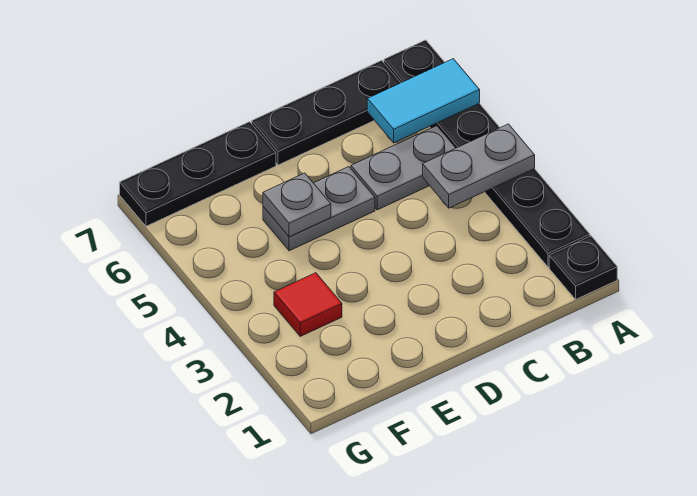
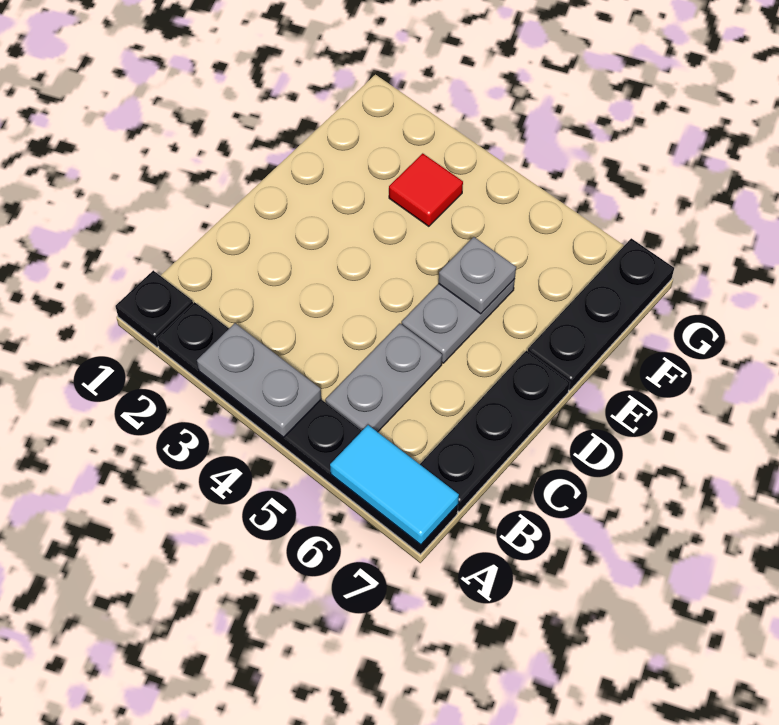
grey plate A4:B4 level 2 -> grey plate A3:A4 level 2
cyan tile A6:B6 level 2 -> cyan tile A6:A7 level 2

